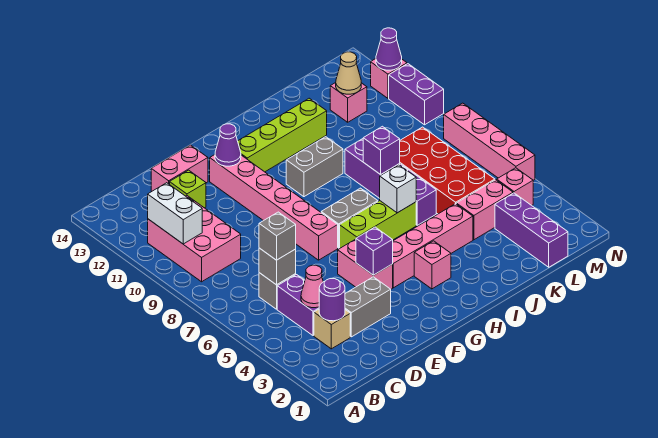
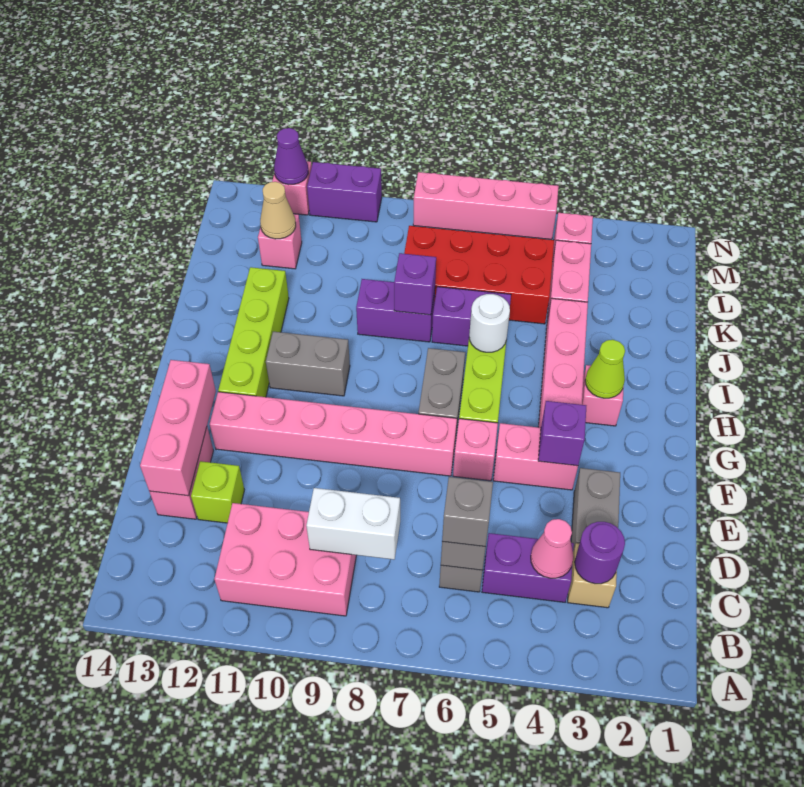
white brick B10:B11 level 2 -> white brick C8:C9 level 2
none -> pink brick D13:F13 level 2
none -> pink brick F6 level 1
purple cone F12 level 2 -> none
none -> lime cone H3 level 2
grey brick H10:I10 level 1 -> grey brick H10:H11 level 1
white brick I6 level 2 -> white round brick I6 level 2
purple brick L1:L3 level 1 -> none

